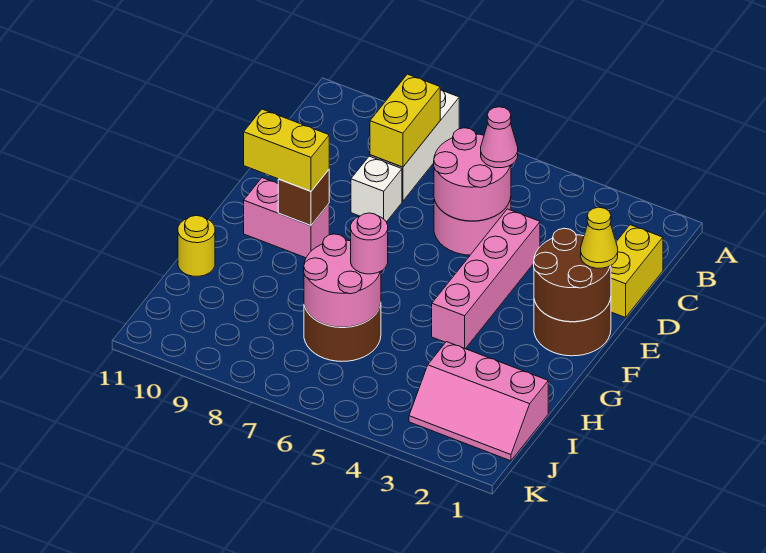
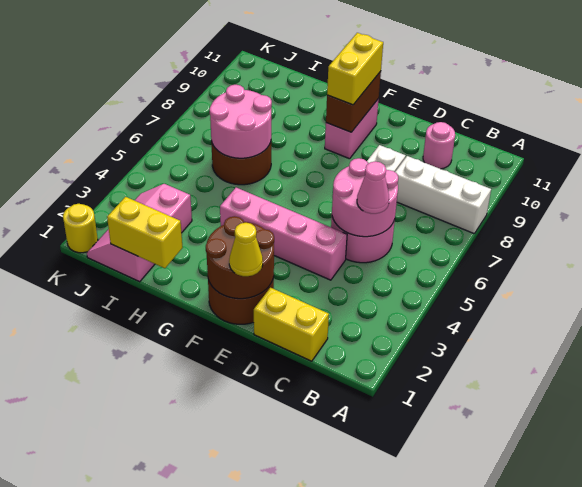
yellow brick B8:C8 level 2 -> yellow brick H1:I1 level 2
brown brick F9 level 2 -> brown brick F9:F10 level 2
pink round brick H6 level 3 -> pink round brick C10 level 1
yellow round brick H11 level 1 -> yellow round brick K1 level 1

